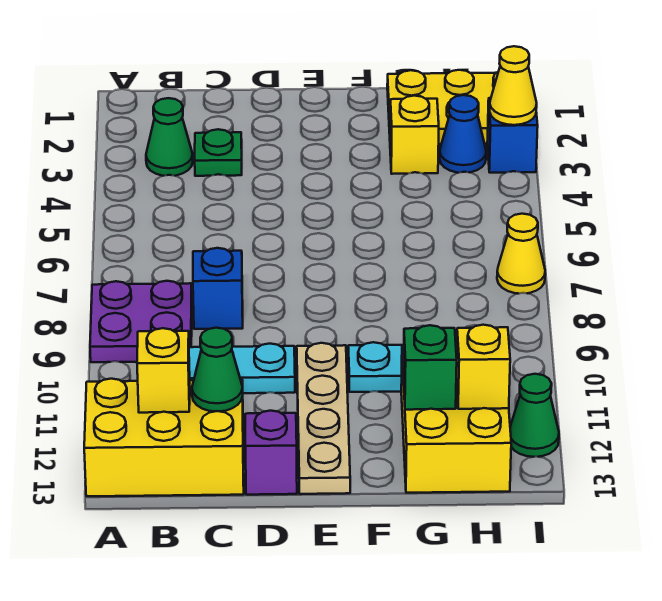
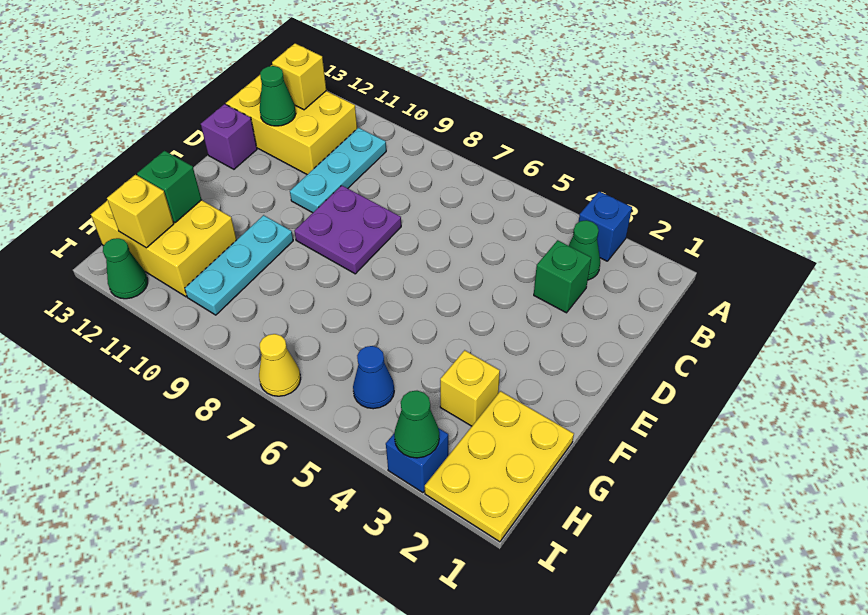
purple plate A8:B9 level 1 -> purple plate D8:E9 level 1
yellow brick A12:C13 level 1 -> yellow brick B11:C13 level 1
green plate C3 level 1 -> green brick C3 level 1
blue brick C8 level 1 -> blue brick A3 level 1
tan plate E10:E13 level 1 -> none
blue cone H3 level 1 -> blue cone H5 level 1
yellow cone I3 level 2 -> green cone I3 level 2

